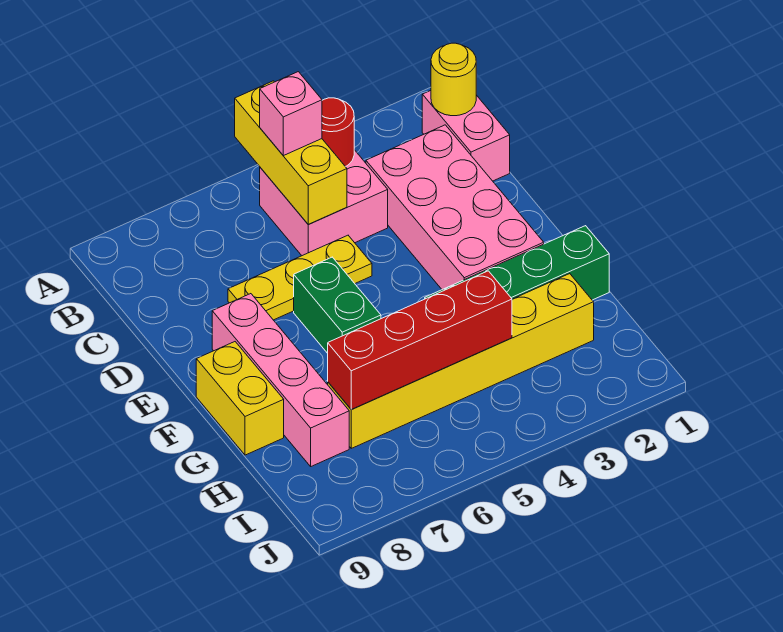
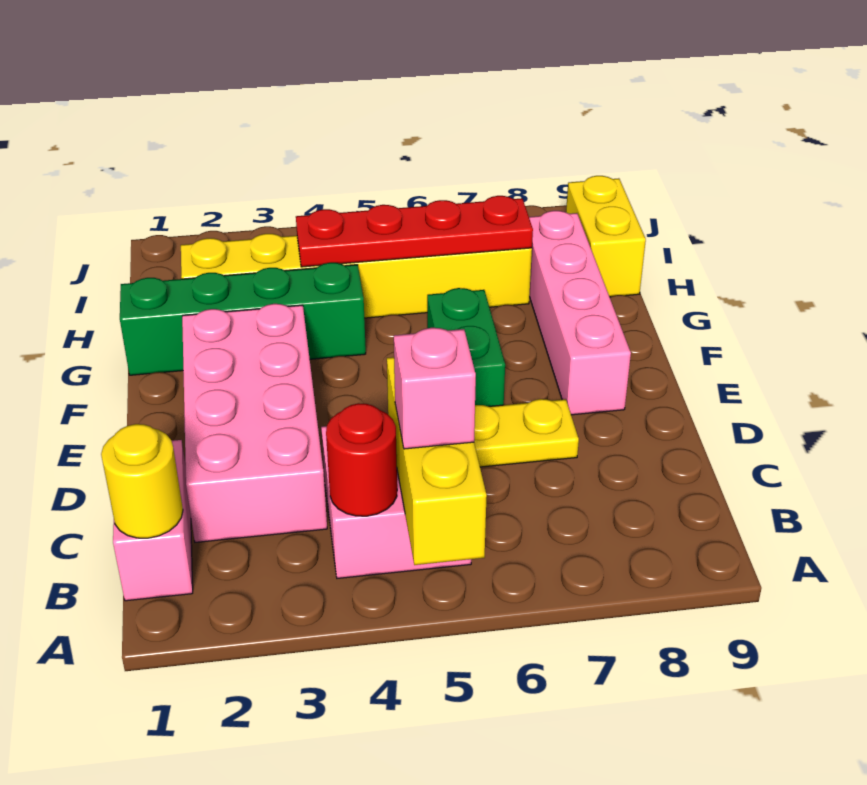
yellow brick F9:G9 level 1 -> yellow brick H9:I9 level 1
red brick H4:H7 level 2 -> red plate H4:H7 level 2

